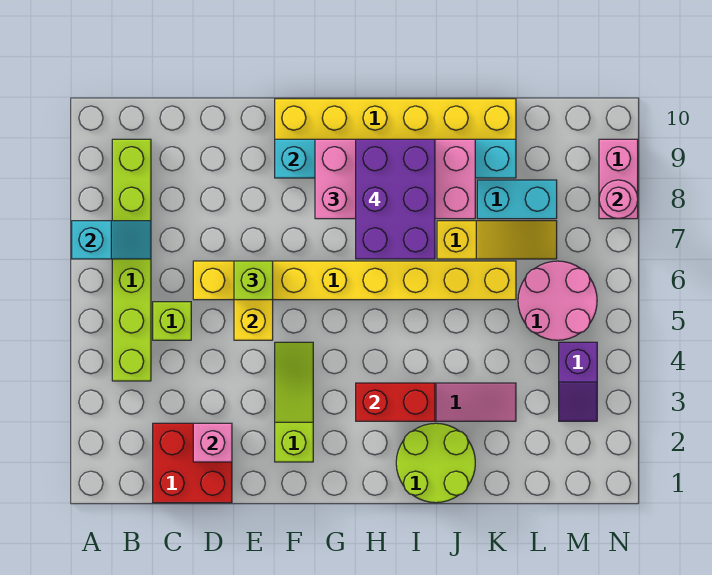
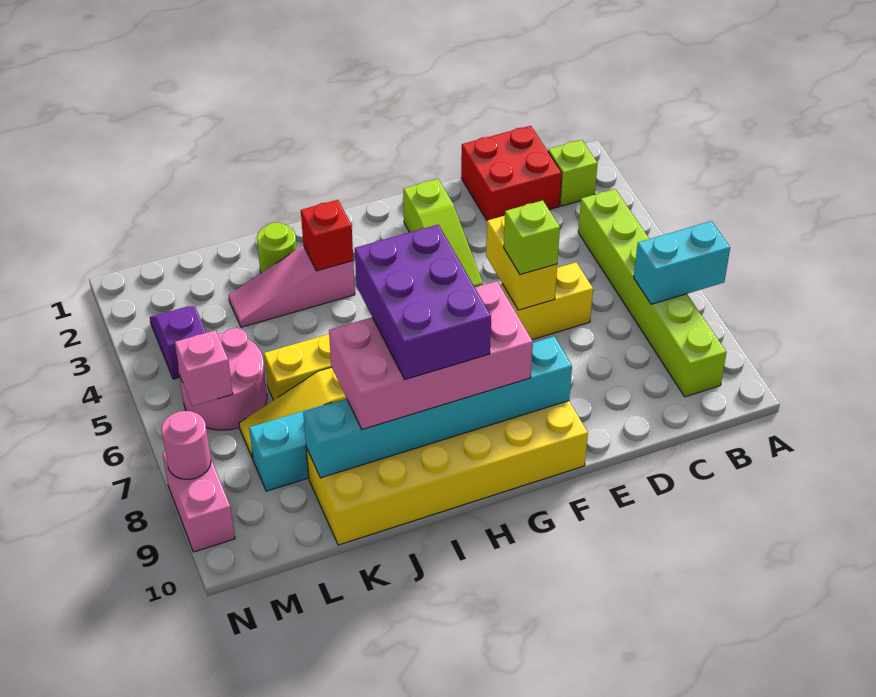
cyan slope A7:B7 level 2 top A -> cyan brick A7:B7 level 2
lime brick C5 level 1 -> lime brick B2 level 1
pink brick D2 level 2 -> pink brick M6 level 2
red brick H3:I3 level 2 -> red brick I3 level 2
lime round brick I1:J2 level 1 -> lime round brick J2 level 1

